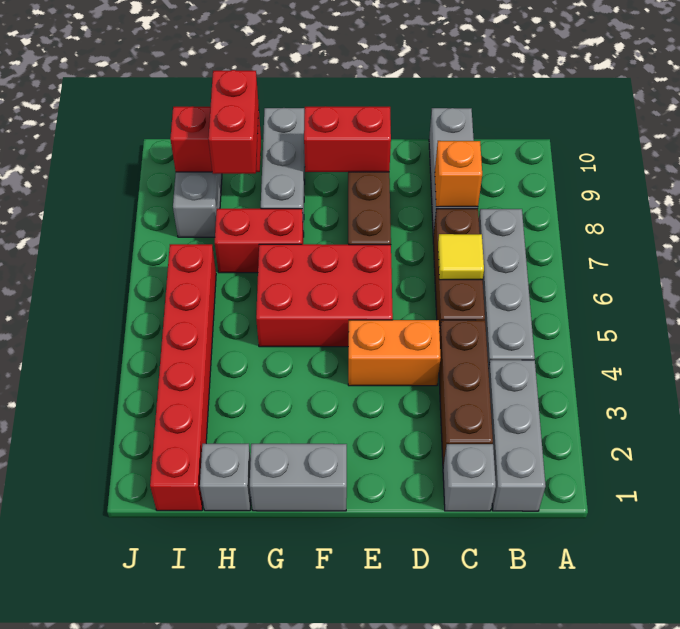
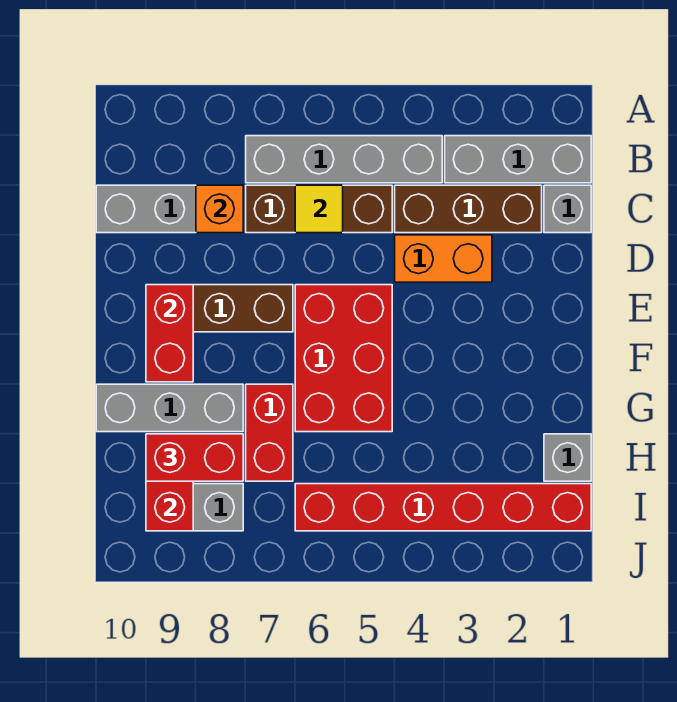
orange brick D4:E4 level 1 -> orange brick D3:D4 level 1
grey brick F1:G1 level 1 -> none

